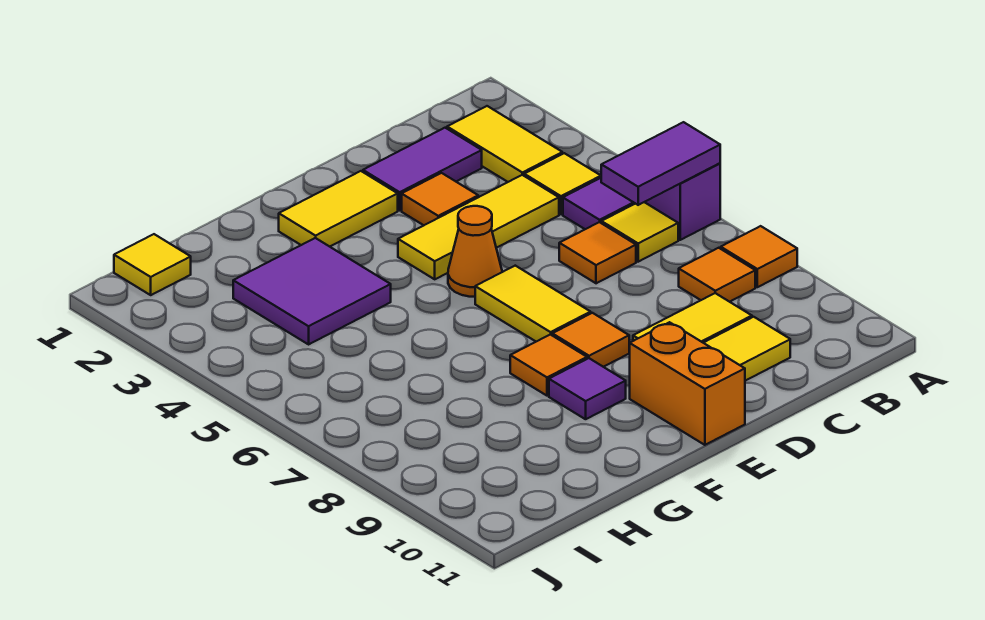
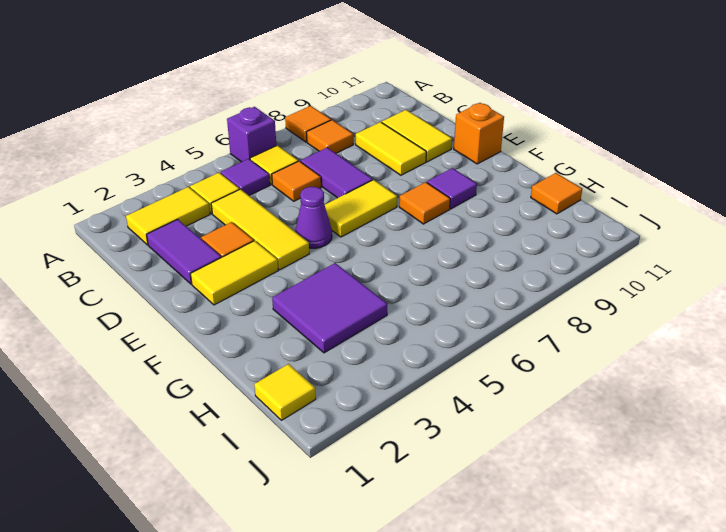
purple tile A6:B6 level 2 -> purple tile C7:D7 level 1
yellow tile E2:F2 level 1 -> yellow tile E2:E3 level 1
orange cone E5 level 1 -> purple cone E5 level 1
orange tile E8 level 1 -> orange tile H11 level 1
orange brick E10:E11 level 1 -> orange brick E11 level 1

